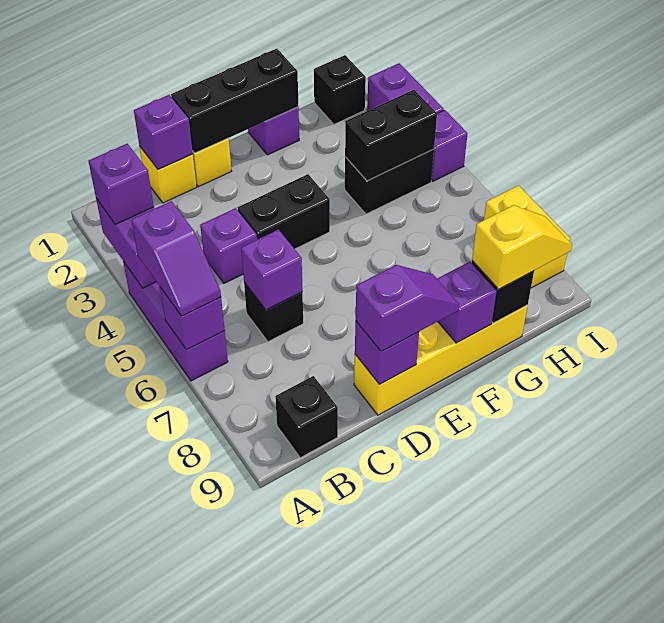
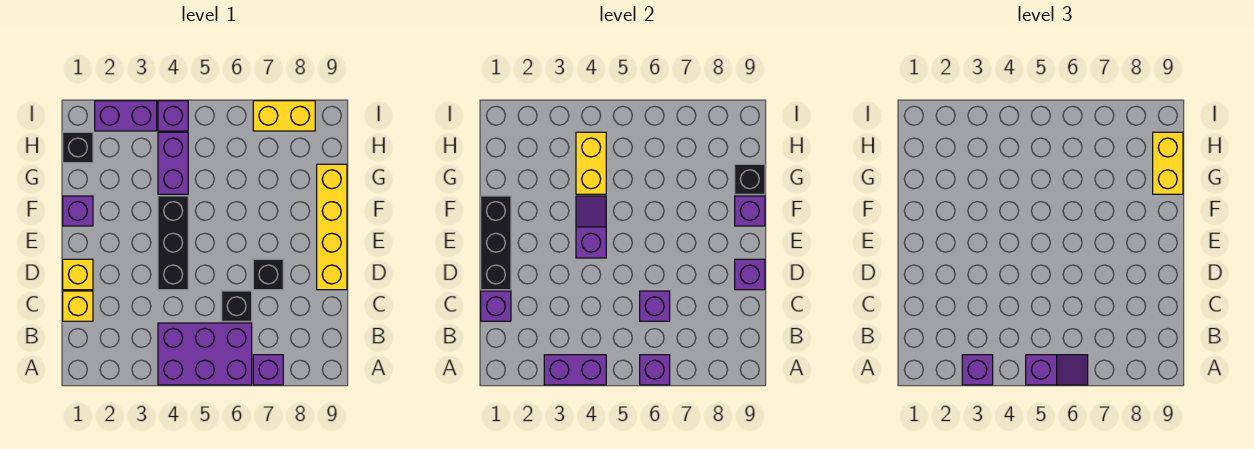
purple brick A4:A6 level 1 -> purple brick A4:B6 level 1
black brick B9 level 1 -> black brick D7 level 1
purple brick C4 level 1 -> purple brick A7 level 1
black brick D4:E4 level 1 -> black brick D4:F4 level 1
purple slope D9:E9 level 3 top D -> purple slope E4:F4 level 2 top E
black brick G4:H4 level 1 -> purple brick G4:H4 level 1
black brick G4:H4 level 2 -> yellow brick G4:H4 level 2
yellow slope G9:H9 level 3 top G -> yellow brick G9:H9 level 3

